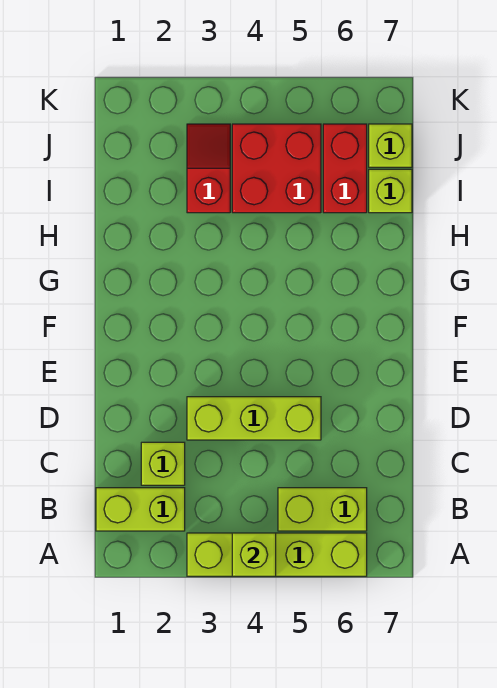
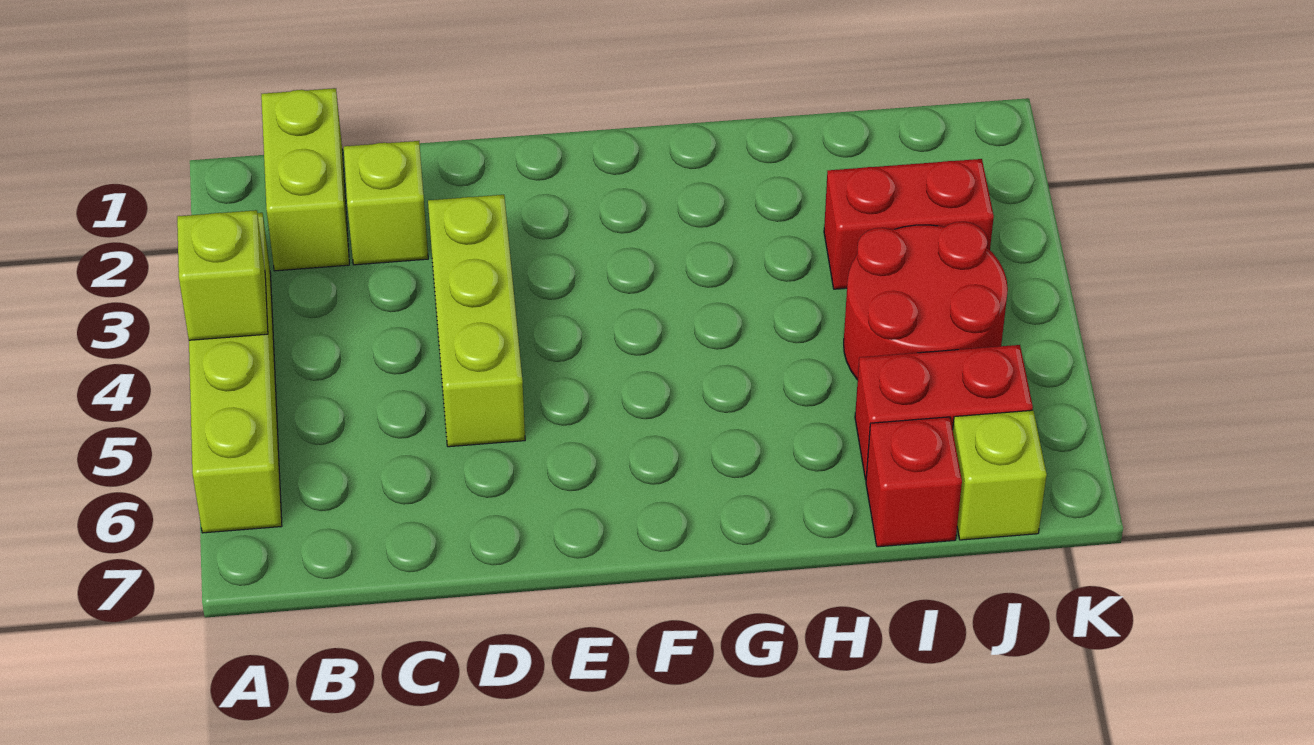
lime brick B5:B6 level 1 -> none
red slope I3:J3 level 1 top I -> red brick I3:J3 level 1
red brick I4:J5 level 1 -> red round brick I4:J5 level 1
lime brick I7 level 1 -> red brick I7 level 1

